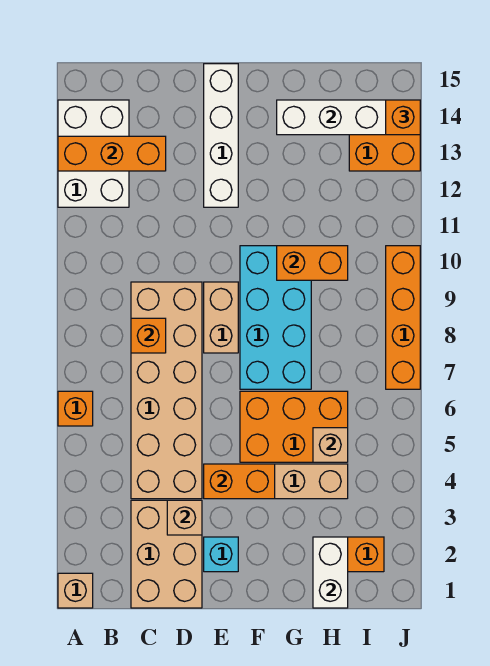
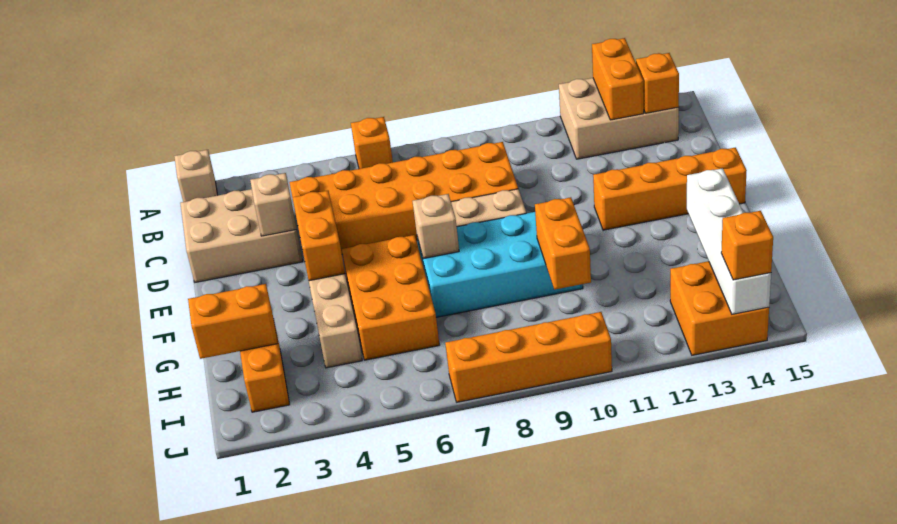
white brick A12:B14 level 1 -> tan brick A12:B14 level 1
orange brick A13:C13 level 2 -> orange brick A13:B13 level 2
tan brick C4:D9 level 1 -> orange brick C4:D9 level 1
orange brick C8 level 2 -> orange brick B14 level 2
cyan brick E2 level 1 -> none
white brick E12:E15 level 1 -> orange brick E12:E15 level 1
white brick H1:H2 level 2 -> orange brick H1:H2 level 2
tan brick H5 level 2 -> tan brick F7 level 2

